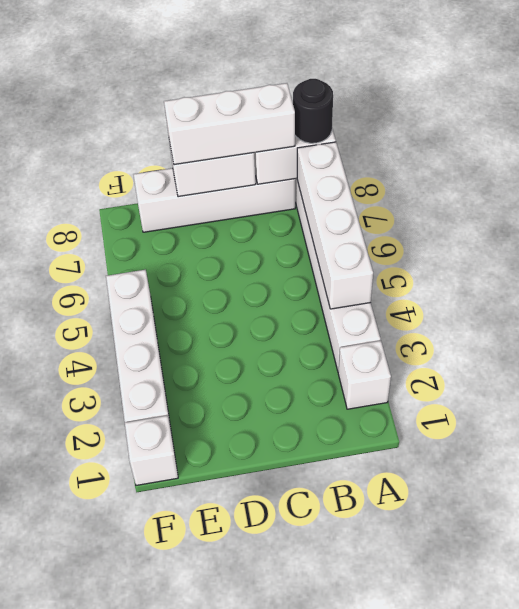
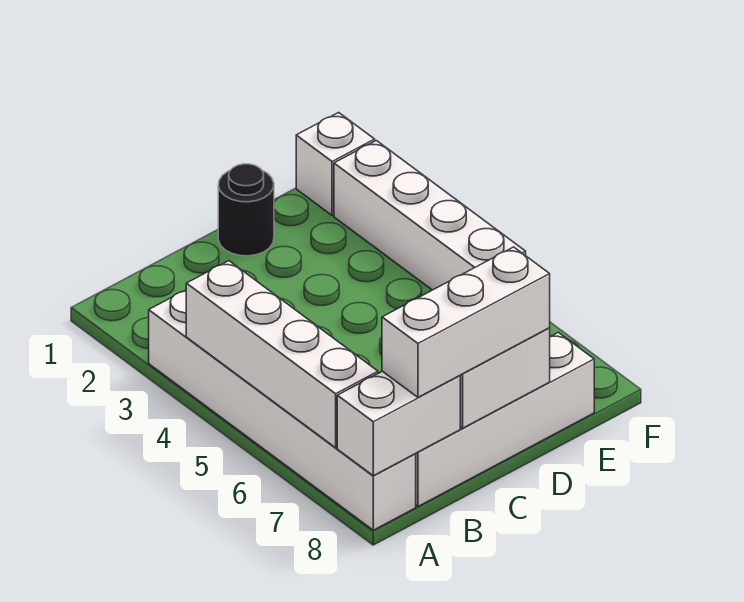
white brick A2 level 1 -> none
black round brick A8 level 3 -> black round brick D1 level 1

